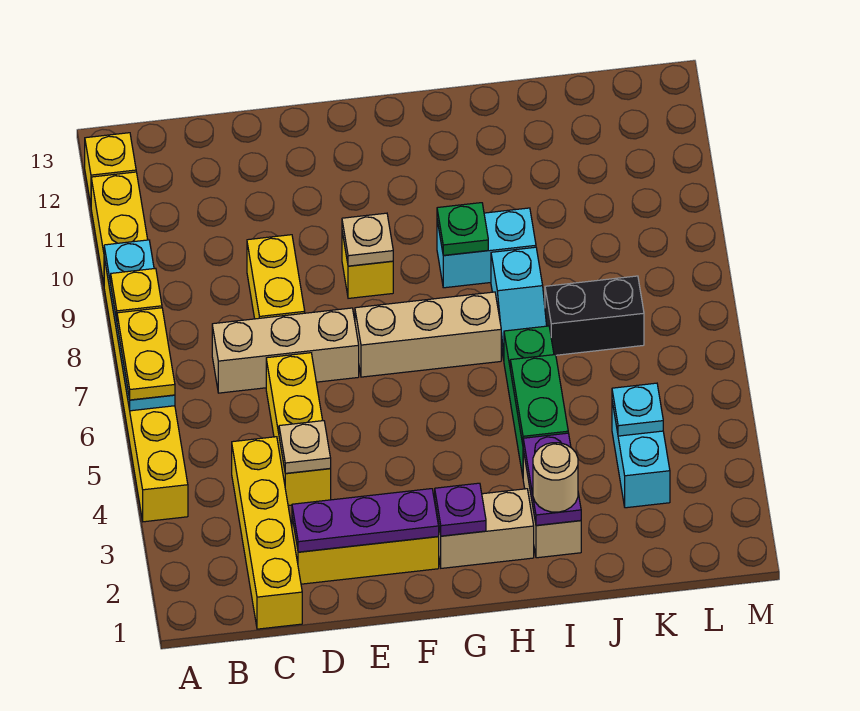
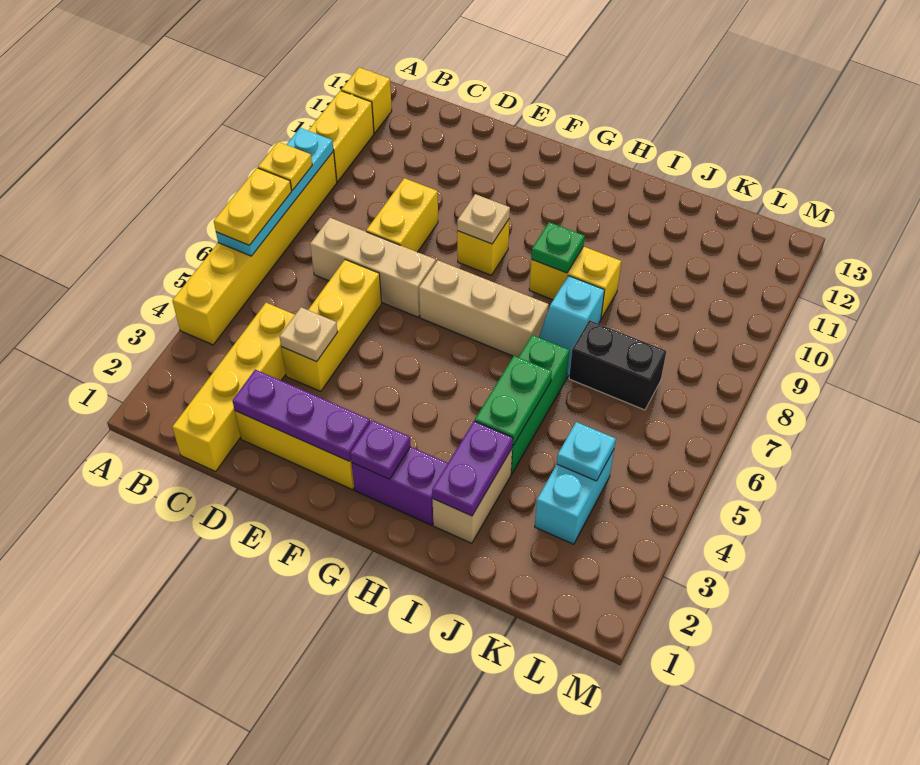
tan brick G2:H2 level 1 -> purple brick G2:H2 level 1
cyan brick H9:I9 level 1 -> yellow brick H9:I9 level 1
tan round brick I2 level 3 -> none

